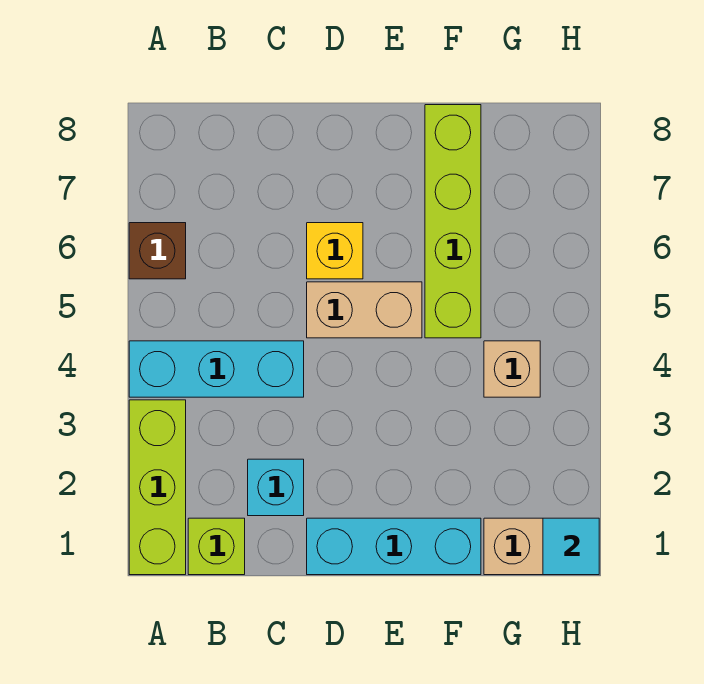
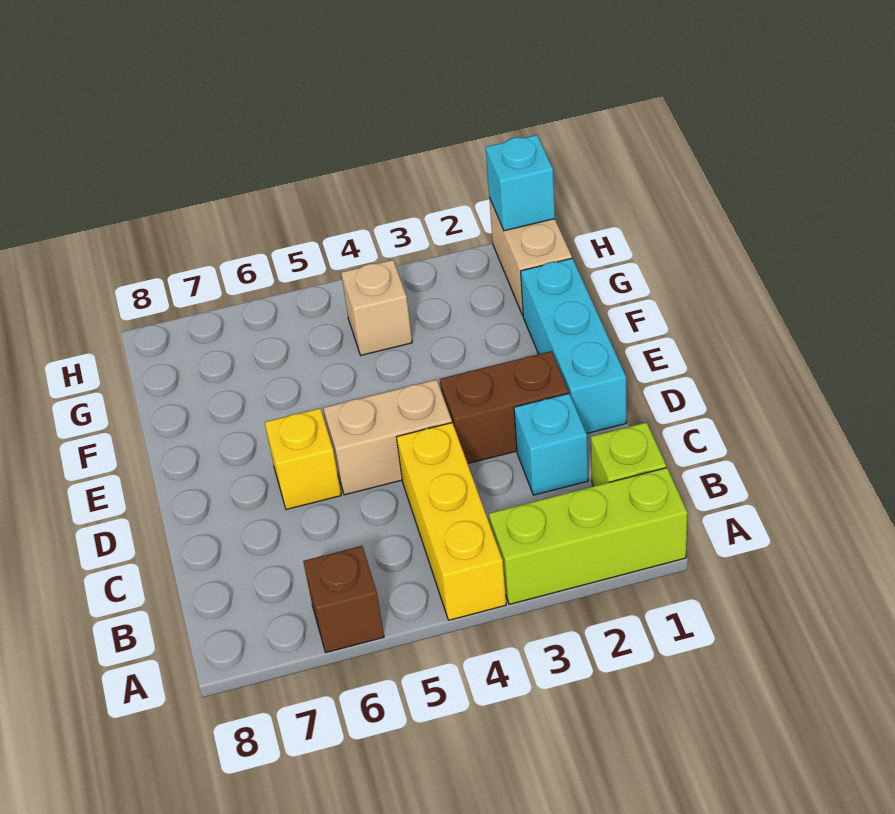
cyan brick A4:C4 level 1 -> yellow brick A4:C4 level 1
none -> brown brick D2:D3 level 1
tan brick D5:E5 level 1 -> tan brick D4:D5 level 1
lime brick F5:F8 level 1 -> none
cyan tile H1 level 2 -> cyan brick H1 level 2

